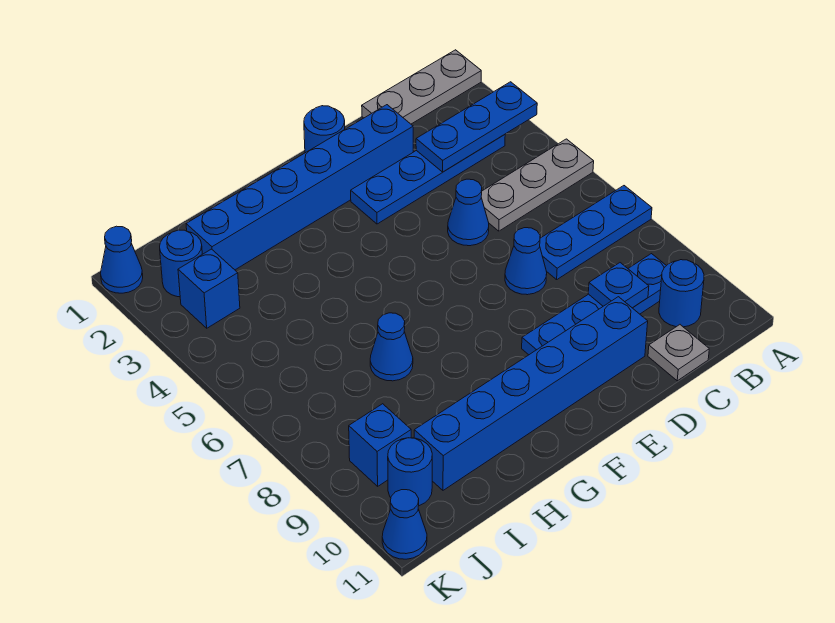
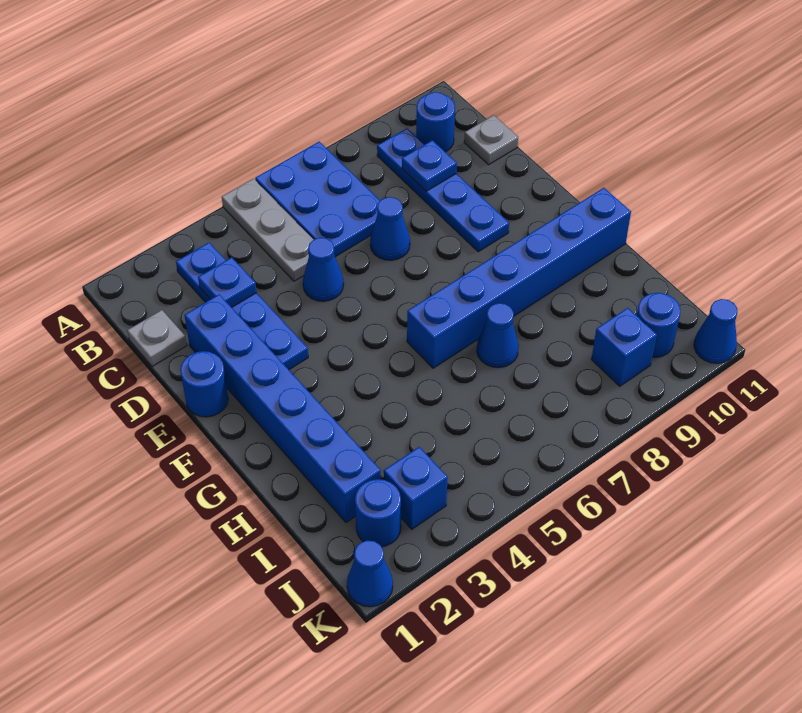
grey plate A1:C1 level 1 -> grey plate C1 level 1
blue plate A3:C3 level 2 -> blue plate C3 level 2
blue plate A7:C7 level 1 -> blue plate A6:C7 level 1
blue brick D10:I10 level 1 -> blue brick G6:G11 level 1

